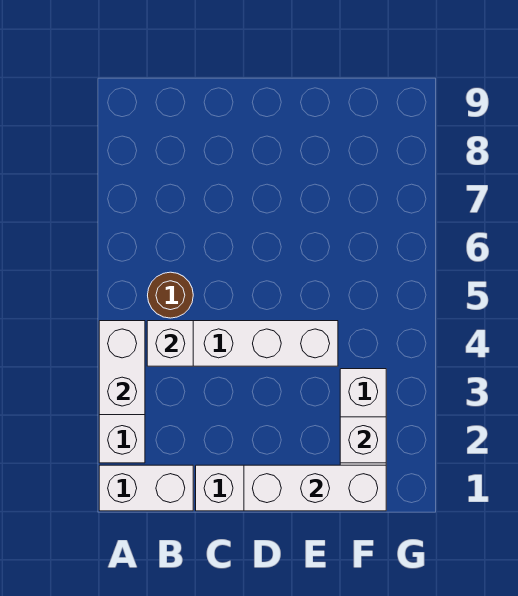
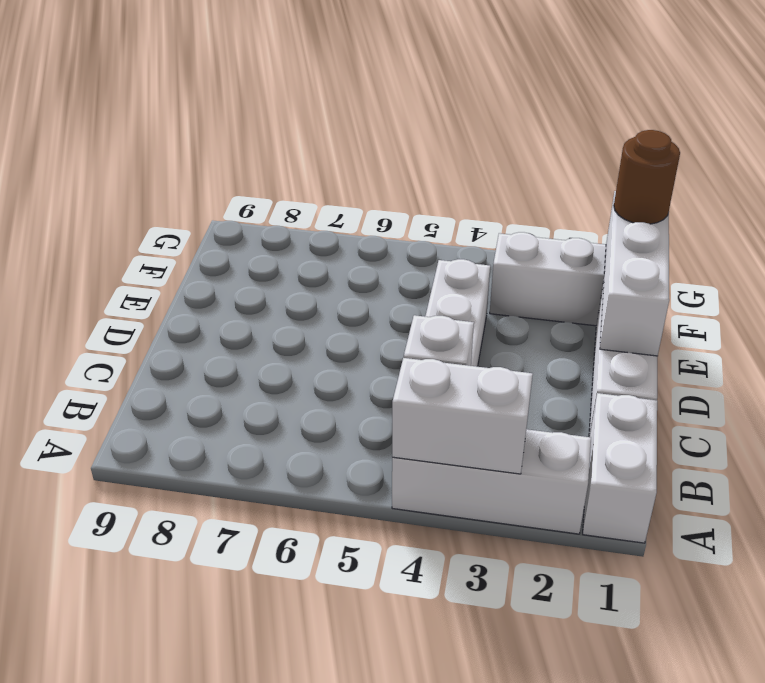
brown round brick B5 level 1 -> brown round brick F1 level 3
white brick F2 level 2 -> none

